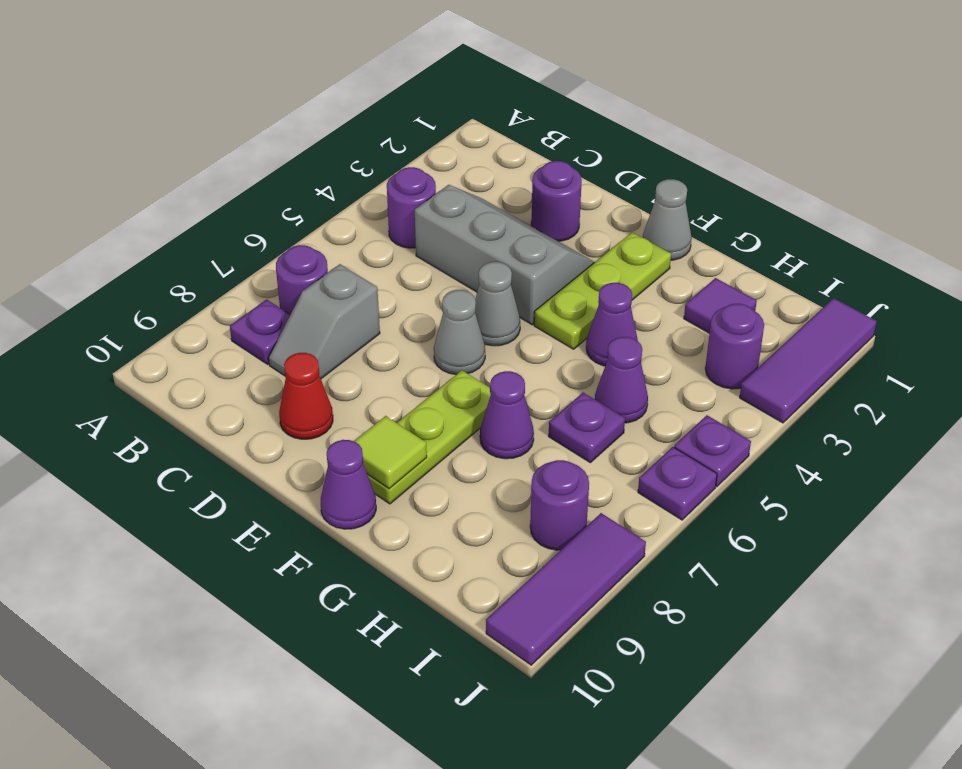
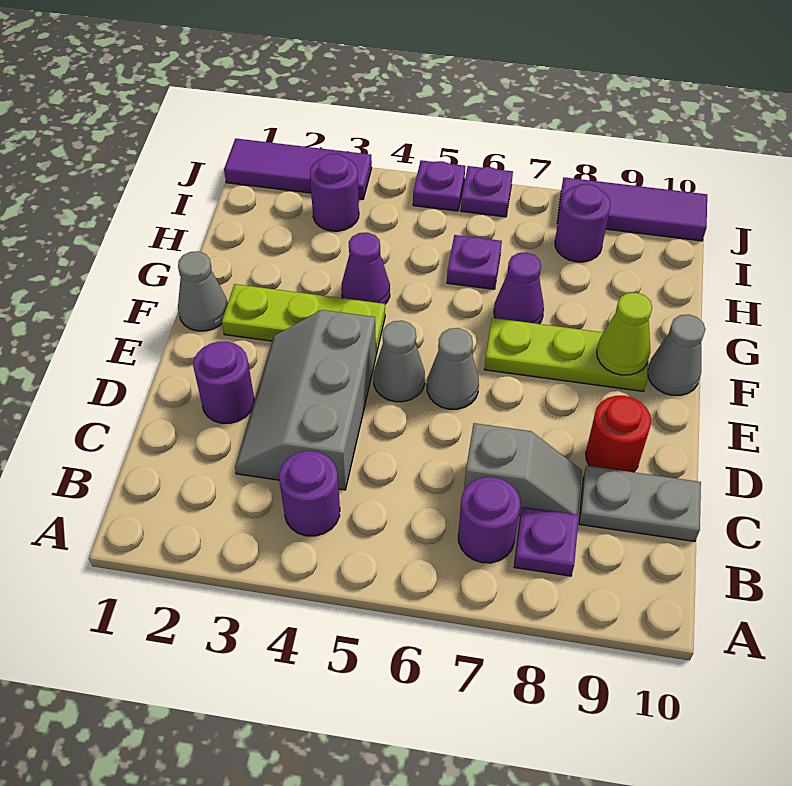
none -> grey plate C9:C10 level 1
red cone D9 level 1 -> red round brick D9 level 1
lime tile F9 level 2 -> lime cone F9 level 2
purple cone F10 level 1 -> grey cone F10 level 1
purple tile H2 level 1 -> none
purple cone H5 level 1 -> none

